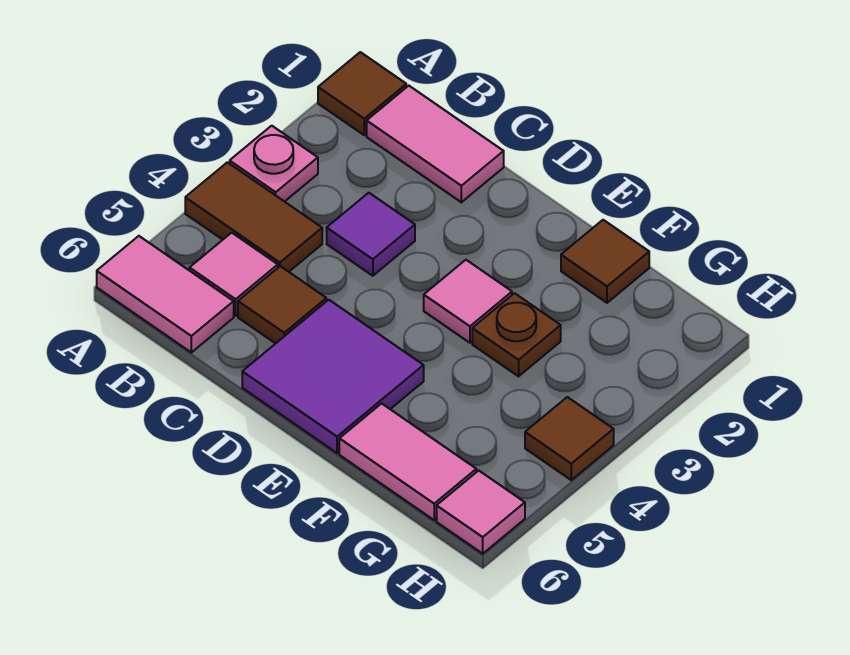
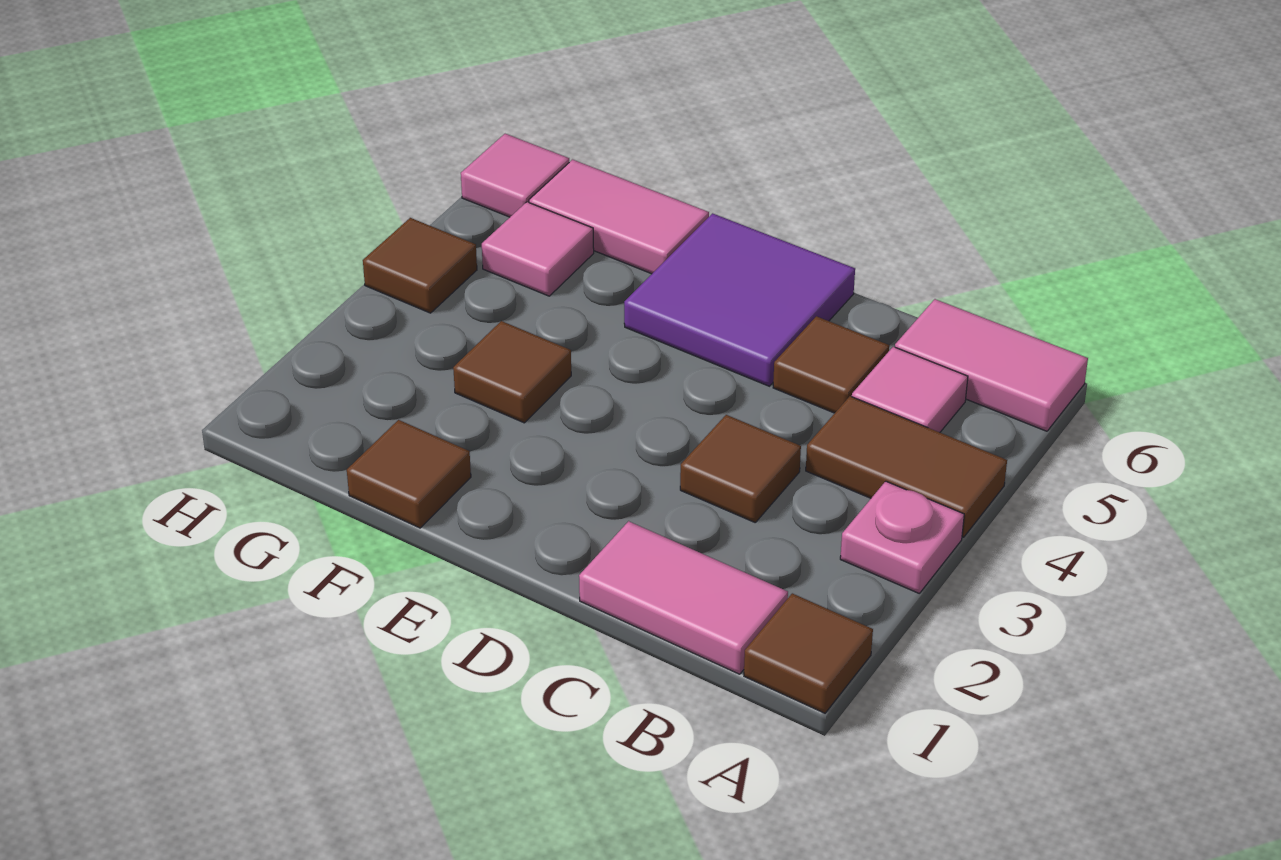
purple tile C3 level 1 -> brown tile C3 level 1
pink tile E3 level 1 -> pink tile G5 level 1
brown plate F3 level 1 -> brown tile F3 level 1

